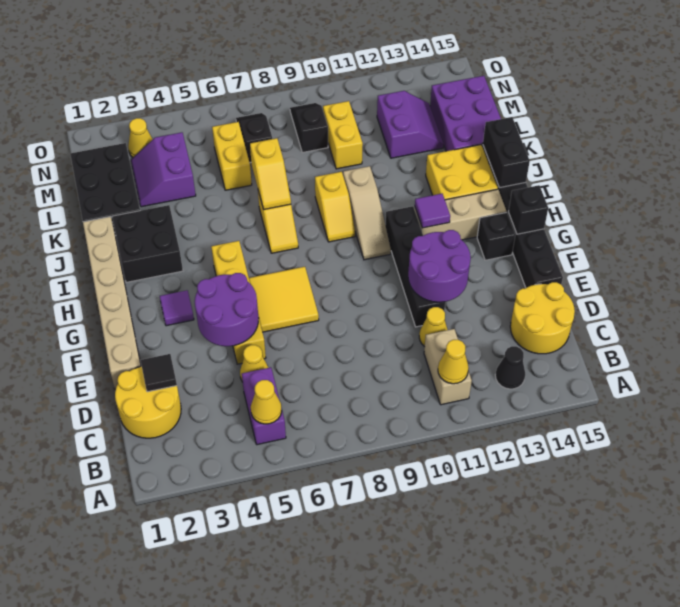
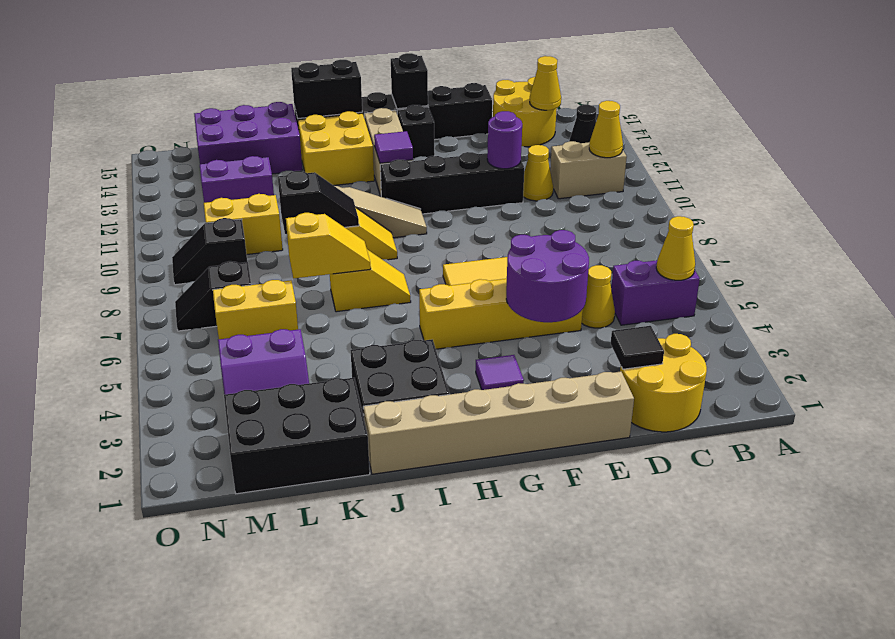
purple round brick E11:F12 level 2 -> purple round brick E11 level 2
none -> black slope J9:K9 level 2 top K
yellow cone N3 level 1 -> yellow cone C14 level 2

